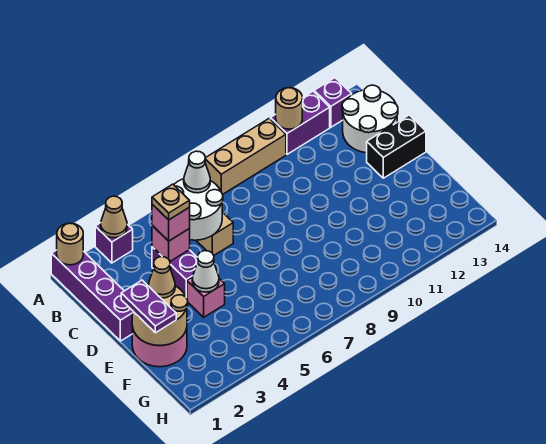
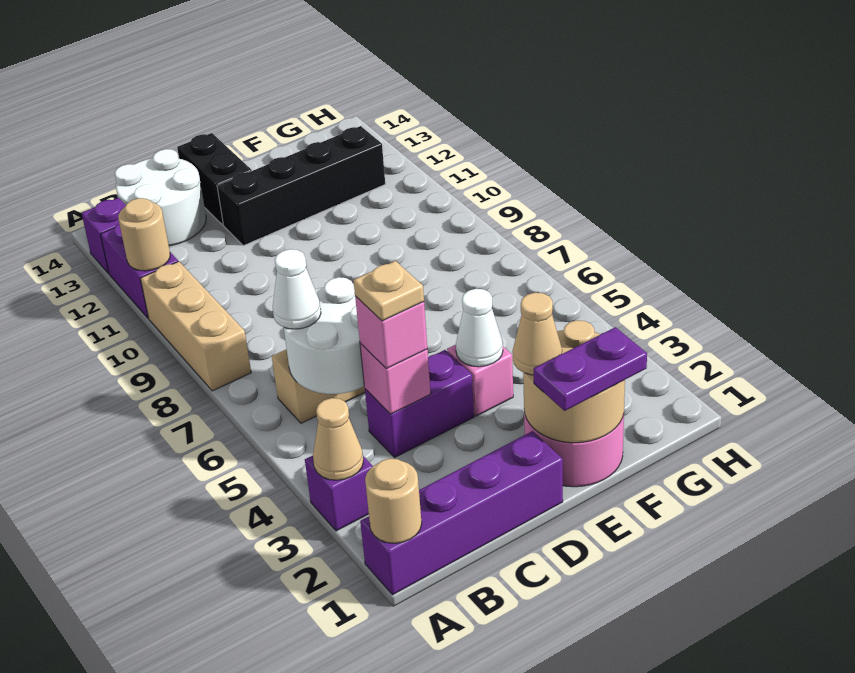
none -> black brick D12:G12 level 1

